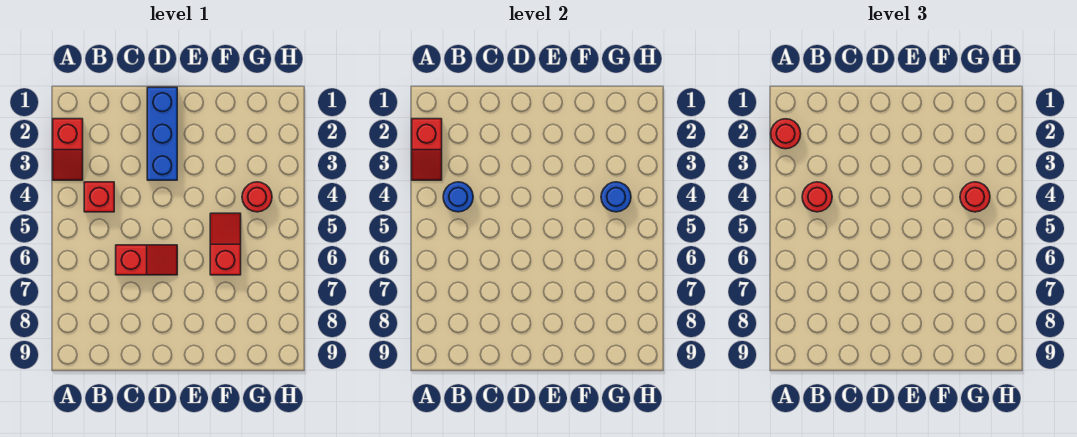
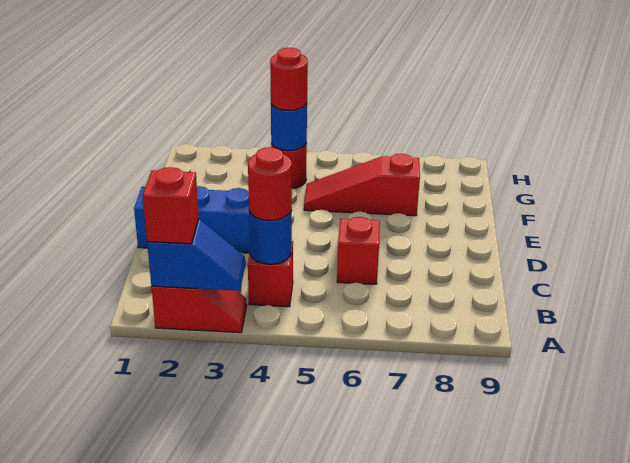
red slope A2:A3 level 2 top 2 -> blue slope A2:A3 level 2 top 2
red round brick A2 level 3 -> red brick A2 level 3
red slope F5:F6 level 1 top 6 -> red slope F5:F7 level 1 top 7

